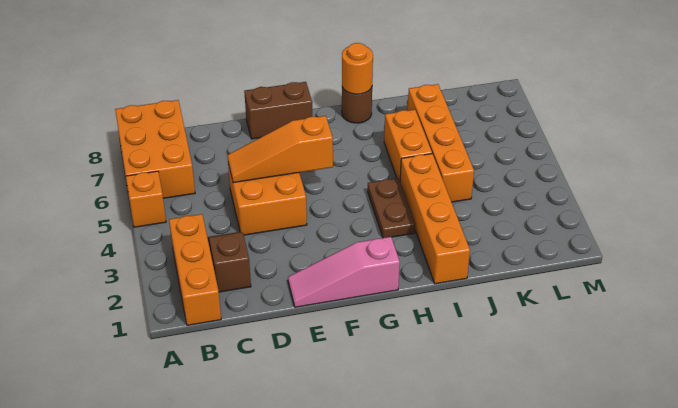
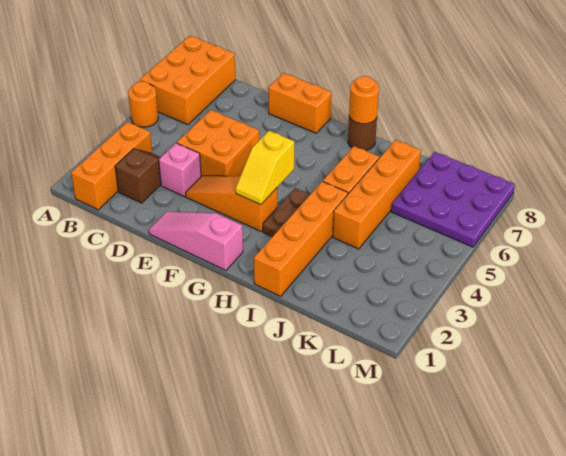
orange brick A5 level 1 -> orange round brick A5 level 1
none -> pink brick D3 level 1
orange slope D5:F5 level 2 top F -> orange slope E3:G3 level 1 top G
brown brick E8:F8 level 1 -> orange brick E8:F8 level 1
none -> yellow slope G3:G4 level 2 top 4
none -> purple plate K6:M8 level 1

